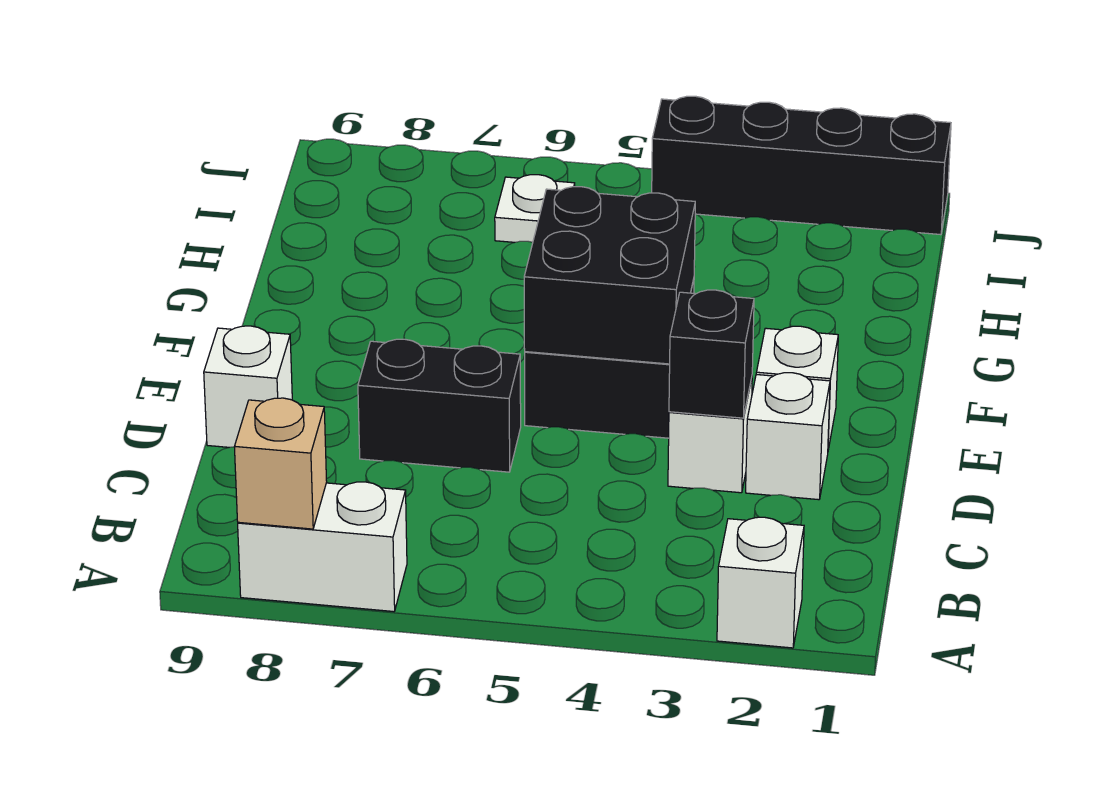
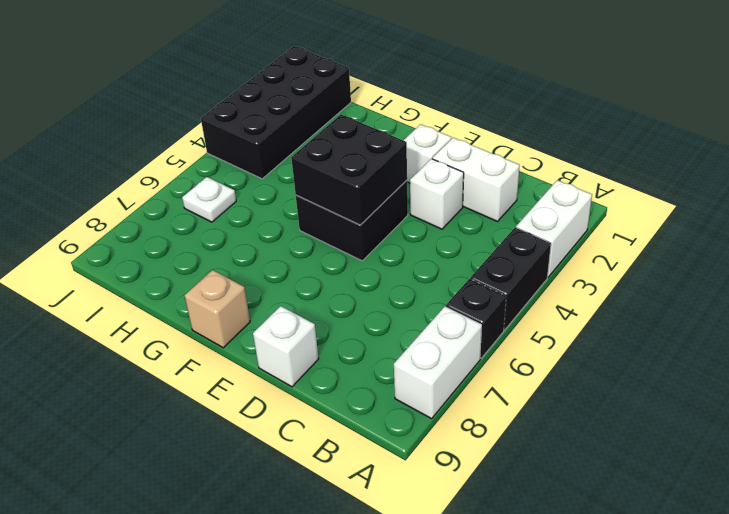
white brick A2 level 1 -> white brick A2:A3 level 1
tan brick A8 level 2 -> tan brick F9 level 1
white brick D2 level 1 -> white brick C2:D2 level 1
black brick D3 level 2 -> black brick A6 level 1
black brick D6:D7 level 1 -> black brick A4:A5 level 1
black brick J1:J4 level 1 -> black brick I1:J4 level 1

